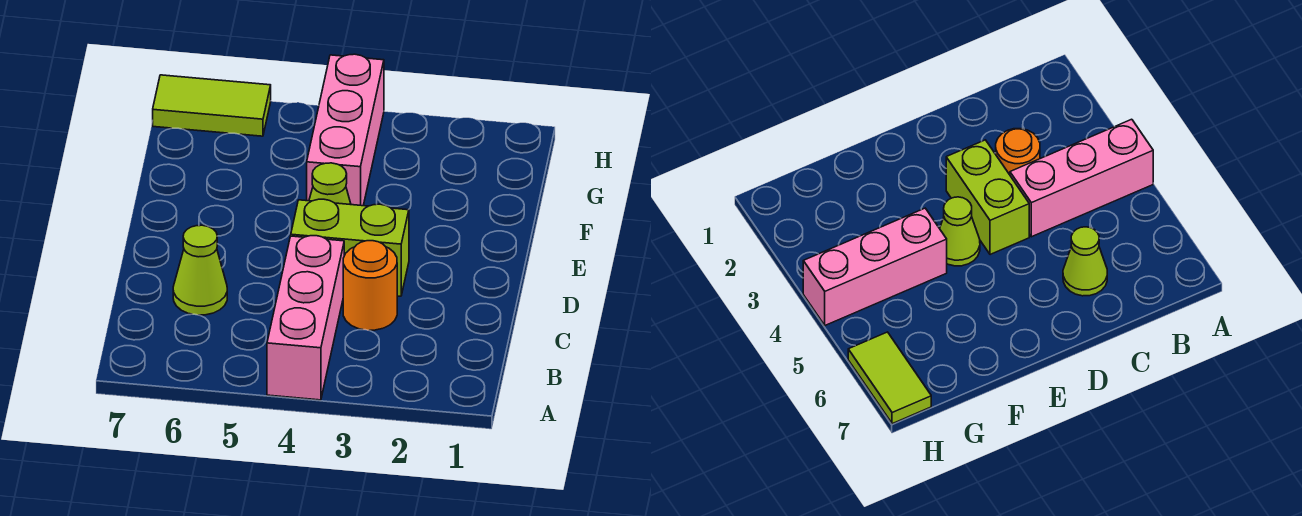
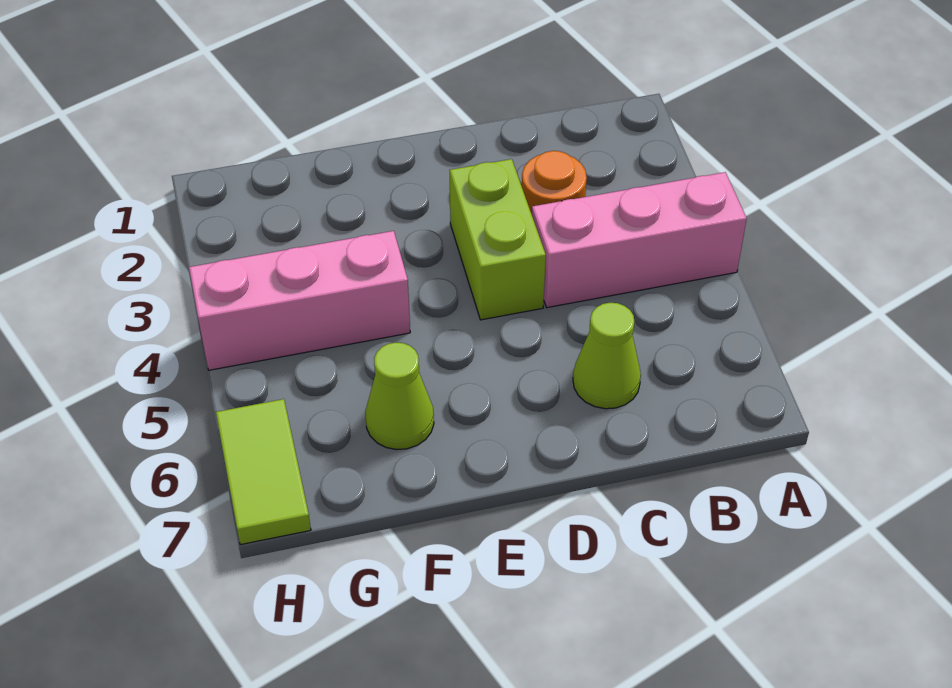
lime cone E4 level 1 -> lime cone F6 level 1

